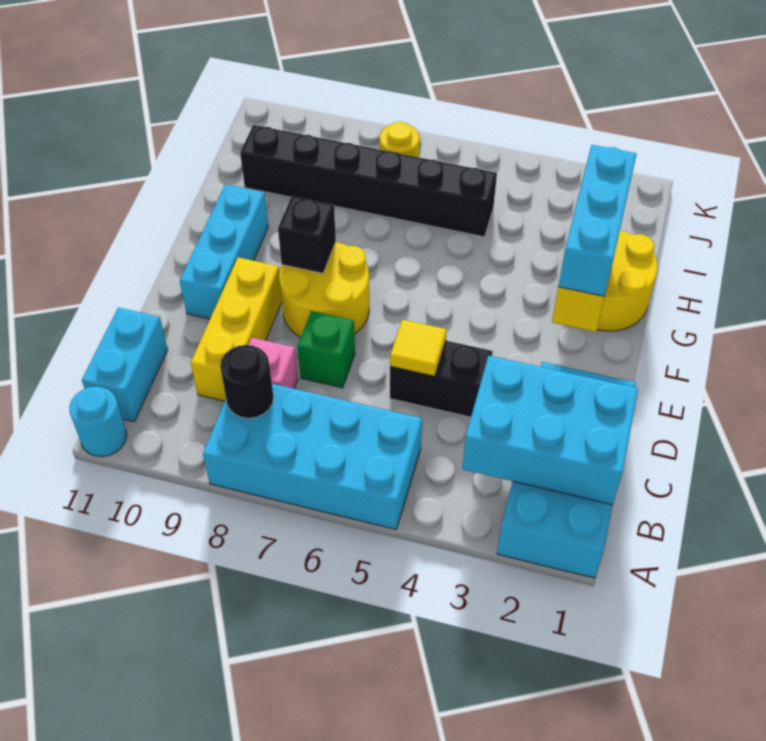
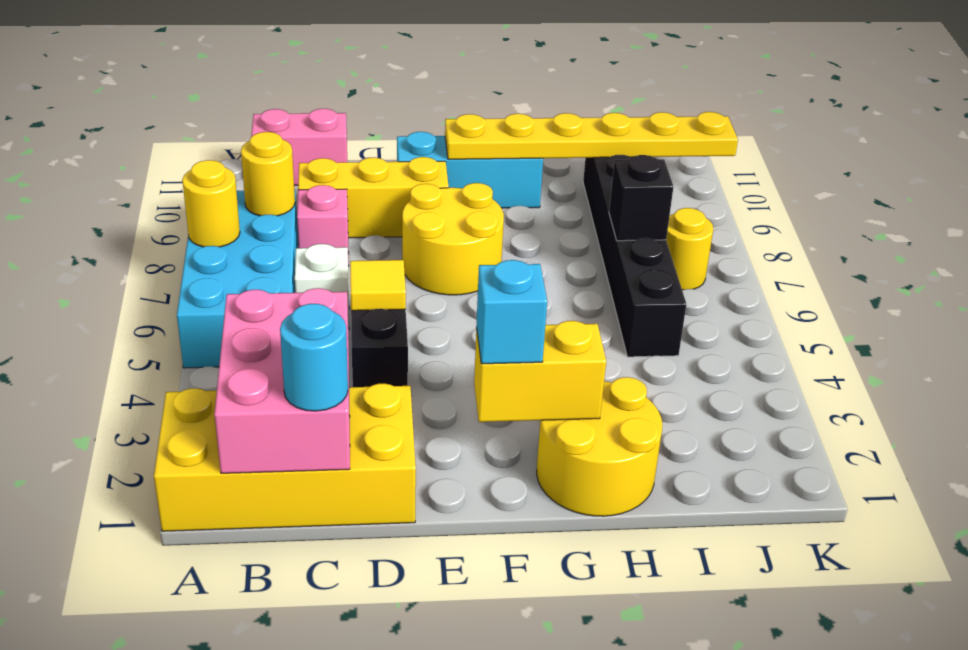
cyan brick A1:D2 level 1 -> yellow brick A1:D2 level 1
none -> yellow round brick A7 level 2
cyan round brick A11 level 1 -> cyan round brick C1 level 3
cyan brick B1:C3 level 2 -> pink brick B1:C3 level 2
black round brick B8 level 2 -> yellow round brick B8 level 2
cyan brick B11:C11 level 1 -> pink brick B11:C11 level 1
none -> white brick C6 level 1
green brick D7 level 1 -> none
cyan brick F2:H2 level 3 -> cyan brick F2 level 3
black brick F8 level 2 -> black brick I7 level 2
none -> yellow plate F10:K10 level 2

